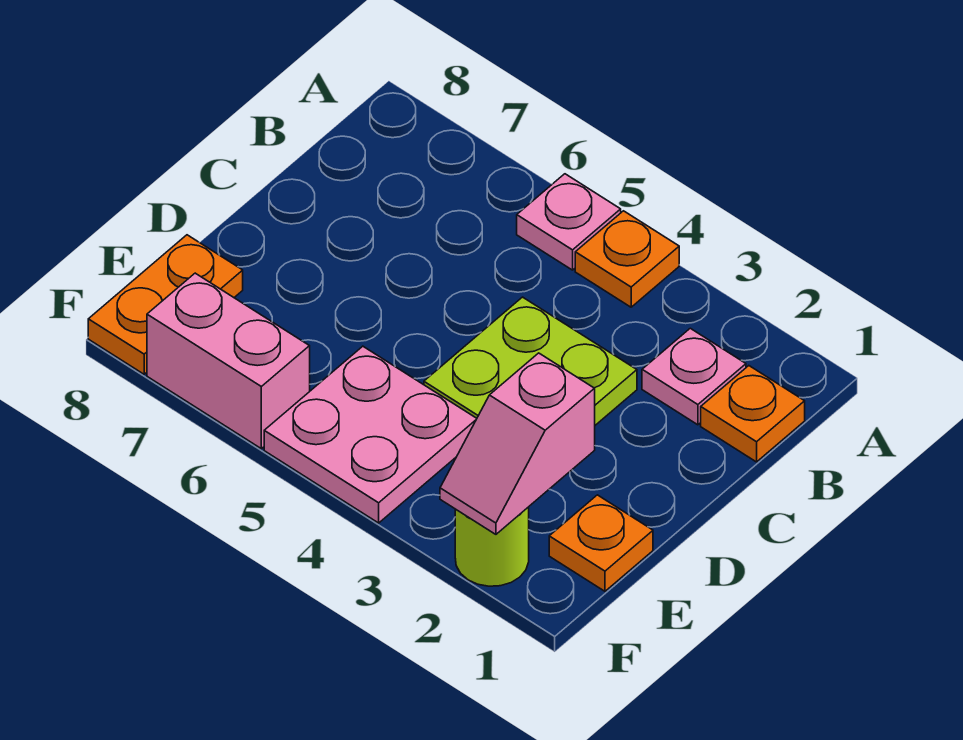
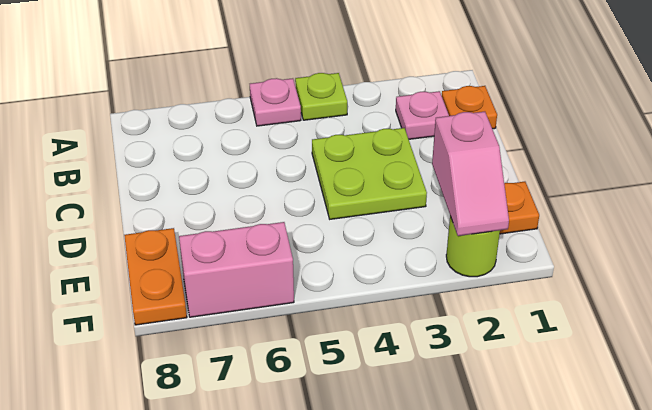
orange plate A4 level 1 -> lime plate A4 level 1
pink plate E4:F5 level 1 -> none

